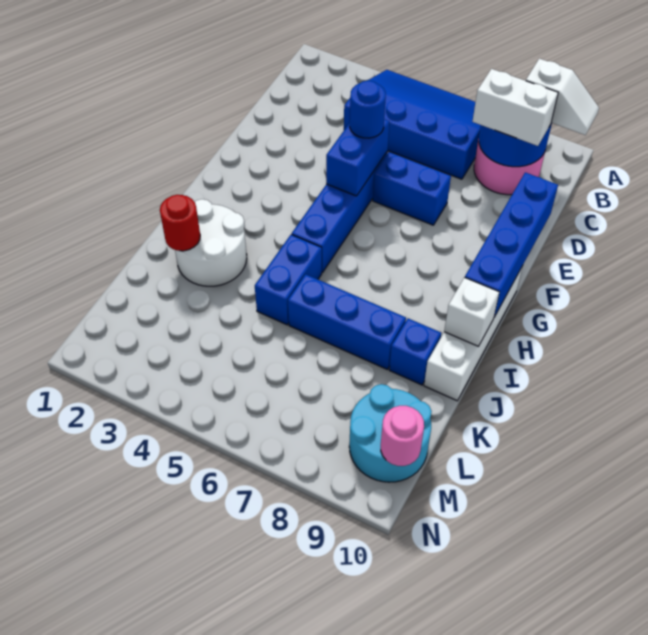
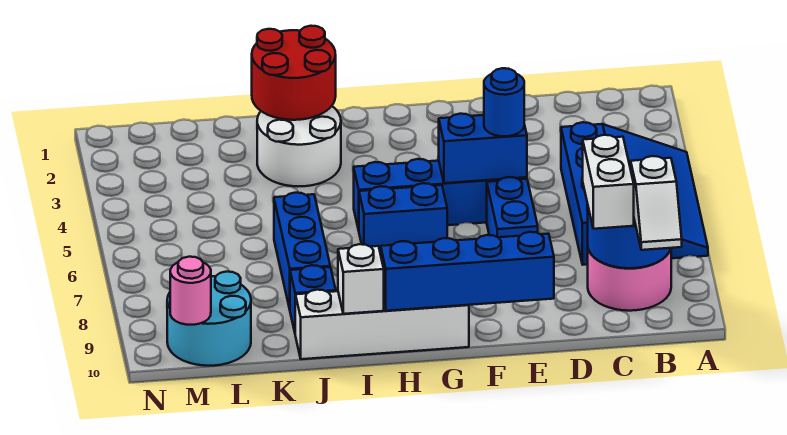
blue brick I5:J5 level 1 -> blue brick G6:H6 level 1
red round brick J2 level 2 -> red round brick I1:J2 level 2

